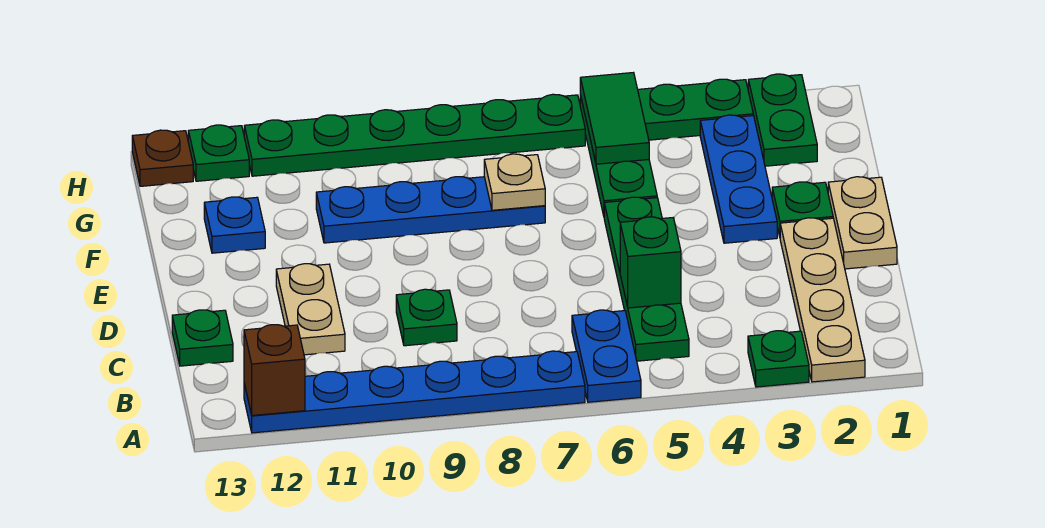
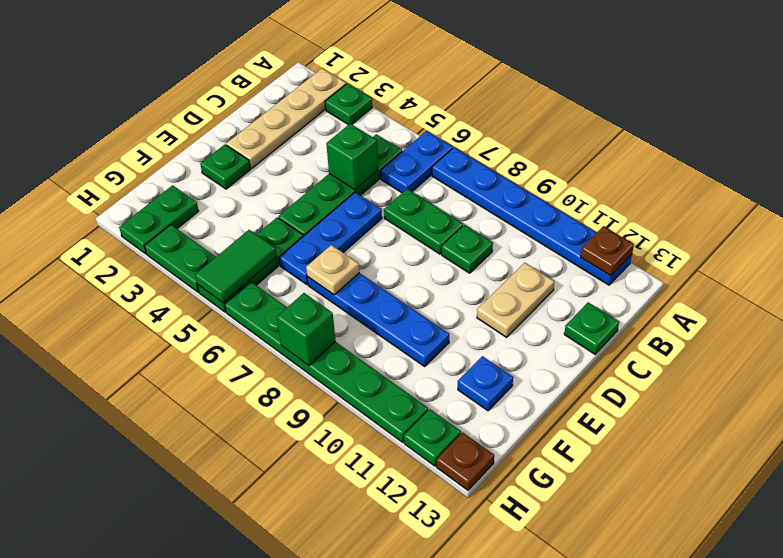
brown brick A12 level 2 -> brown plate A12 level 2
none -> green plate C7:C8 level 1
tan plate D1:E1 level 1 -> none
blue plate E3:G3 level 1 -> blue plate D6:F6 level 1
none -> green brick H8 level 2

